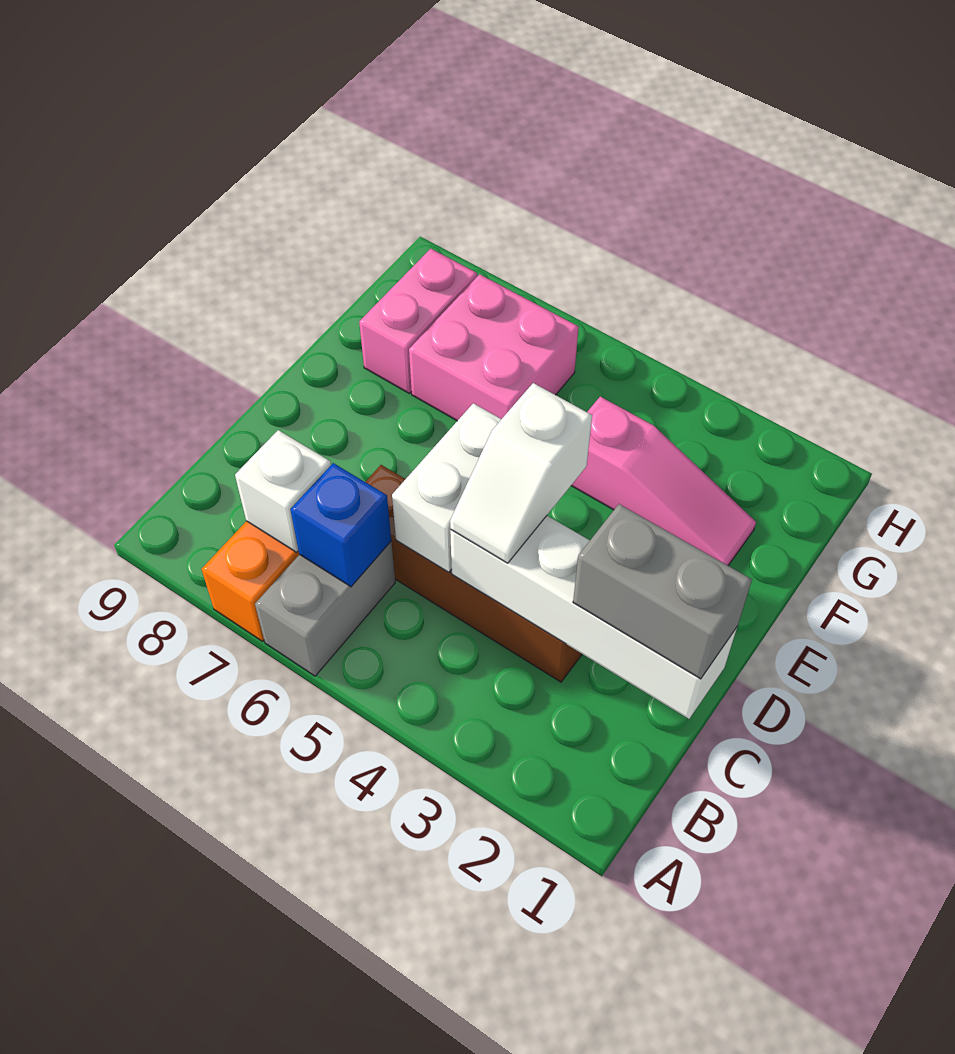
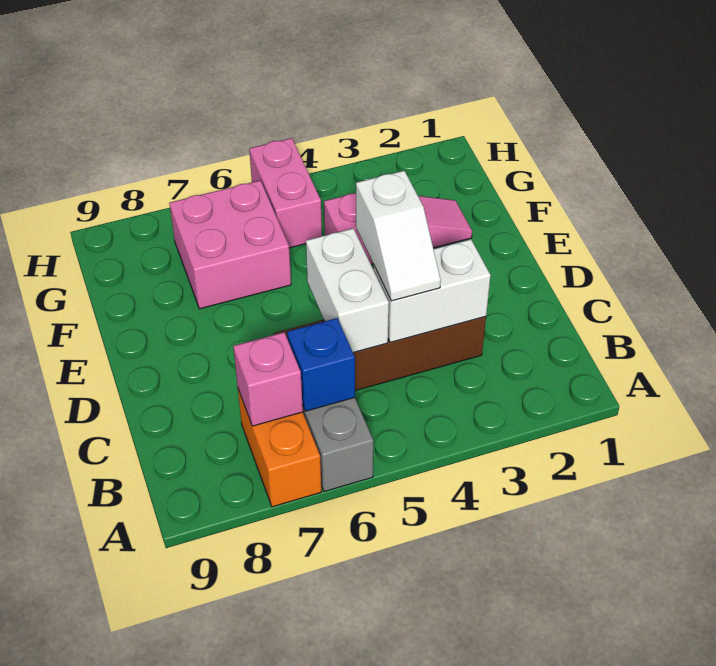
white brick B7 level 2 -> pink brick B7 level 2
white brick C1:C4 level 2 -> white brick C3:C4 level 2
grey brick C1:C2 level 3 -> none
pink brick F8:G8 level 1 -> pink brick G5:H5 level 1

